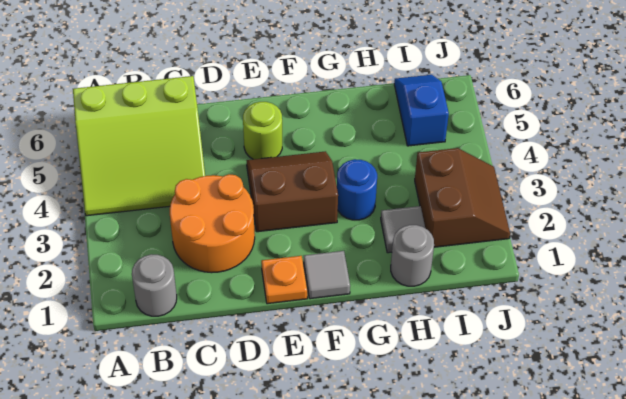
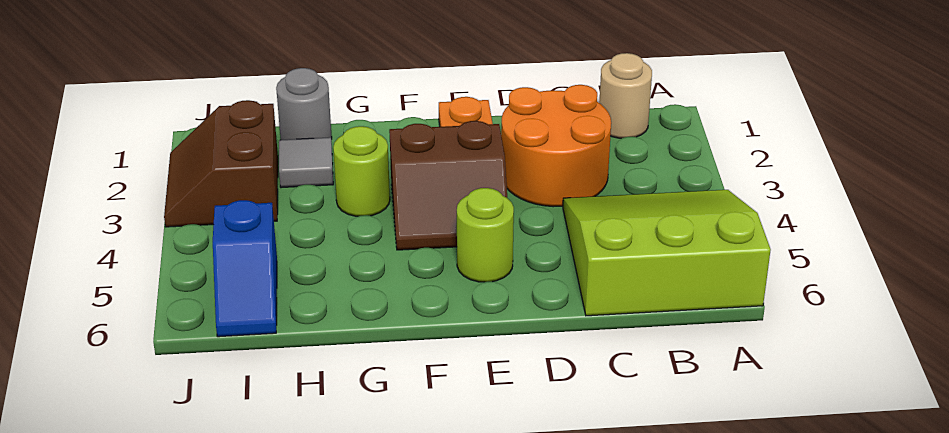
grey round brick B1 level 1 -> tan round brick B1 level 1
grey tile F1 level 1 -> none
blue round brick G3 level 1 -> lime round brick G3 level 1

